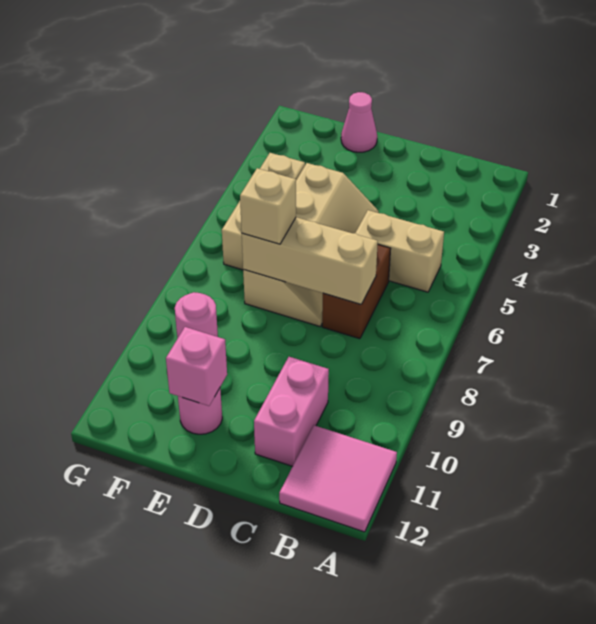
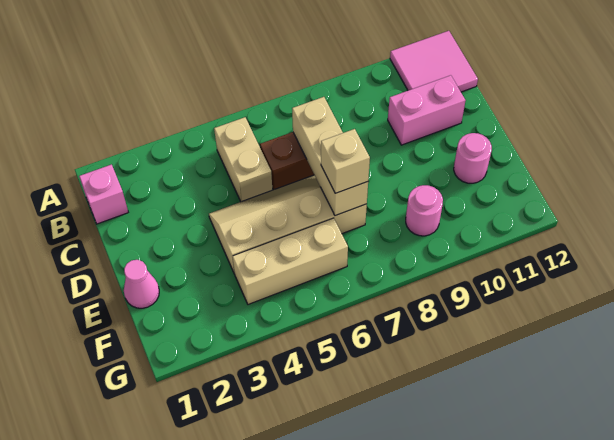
pink brick E11 level 2 -> pink brick B1 level 1

